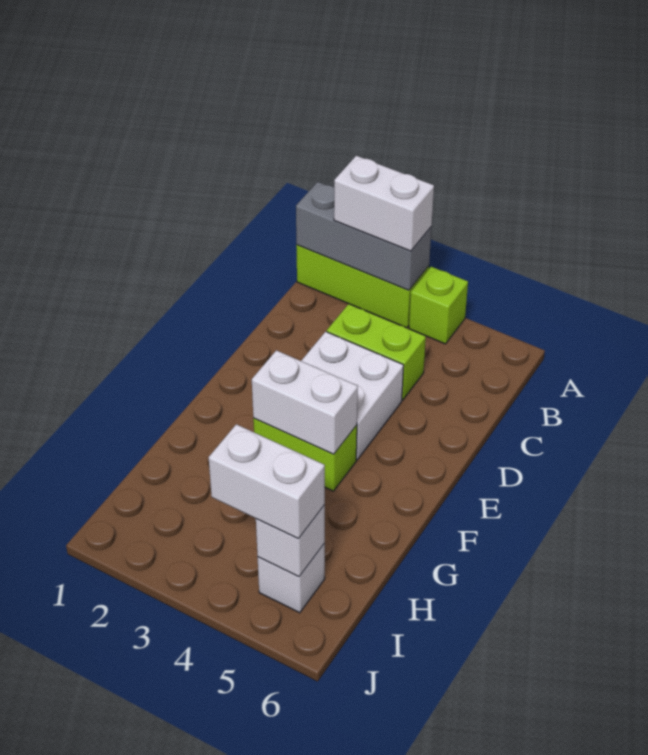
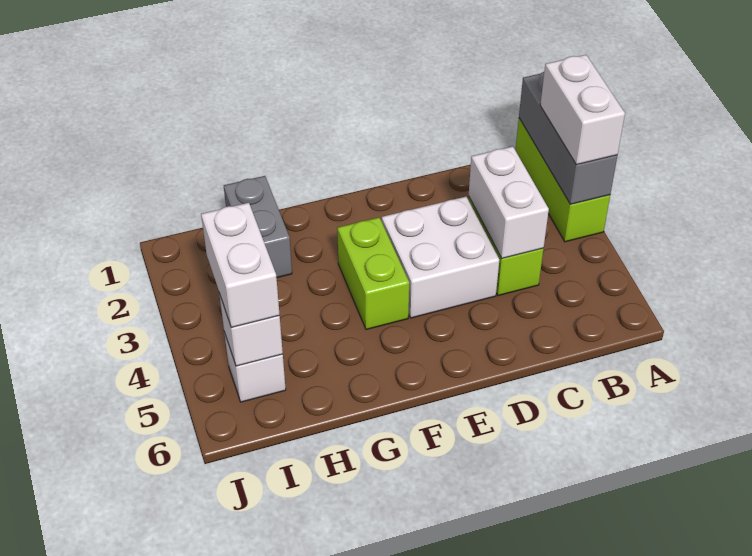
lime brick A4 level 1 -> none
white brick F3:F4 level 2 -> white brick C3:C4 level 2
none -> grey brick H1:H2 level 1

